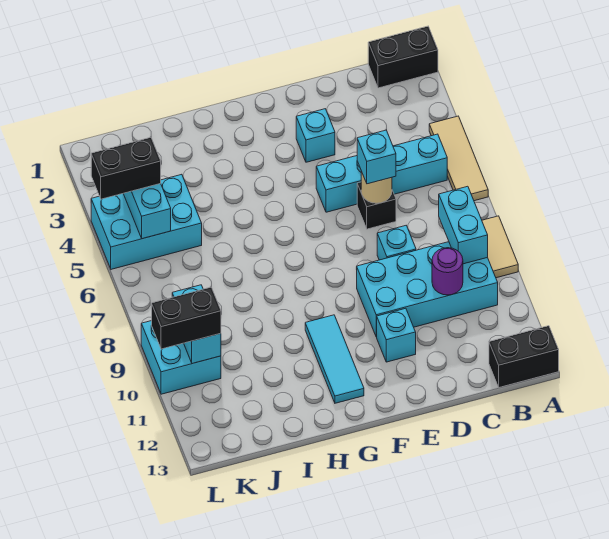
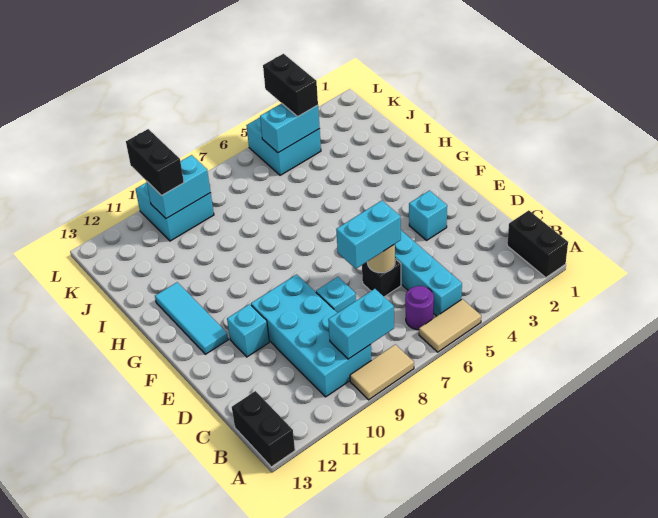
tan tile A4:A6 level 1 -> tan tile A5:A6 level 1
purple round brick C10 level 2 -> purple round brick B6 level 1
cyan brick D6 level 3 -> cyan brick D6:D7 level 3
cyan tile G10:G12 level 1 -> cyan tile F12:H12 level 1
cyan brick J4:L5 level 1 -> cyan brick K4:L5 level 1

